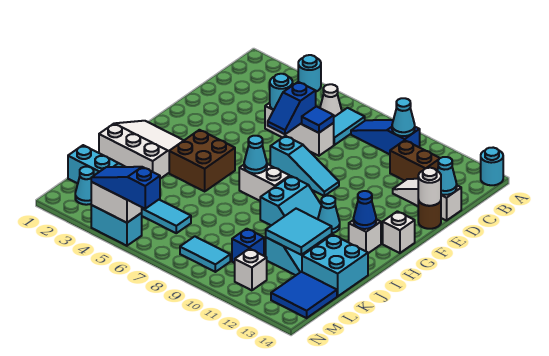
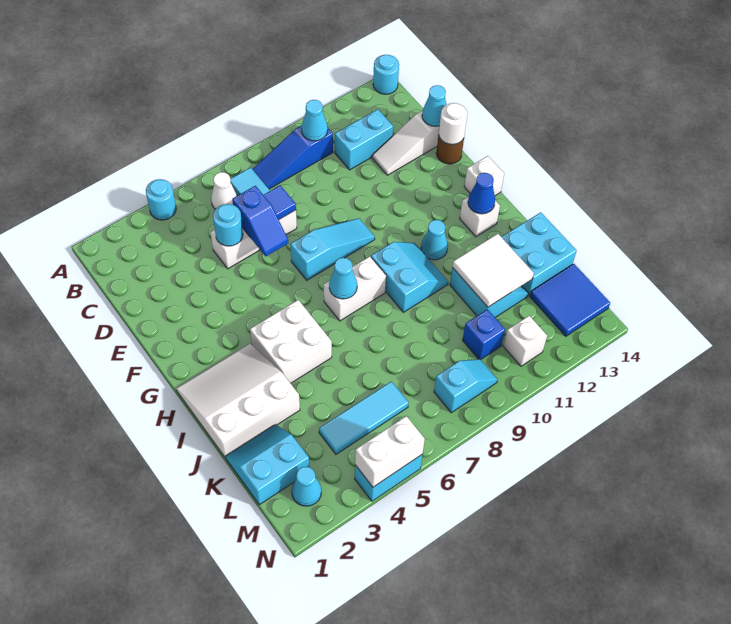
brown brick C11:C12 level 1 -> cyan brick C11:C12 level 1
brown brick H4:I5 level 1 -> white brick H4:I5 level 1
cyan tile J11:K12 level 2 -> white tile J11:K12 level 2
cyan tile M8:M9 level 1 -> cyan slope M8:M9 level 1 top 8
blue slope N4:N6 level 3 top 6 -> none

